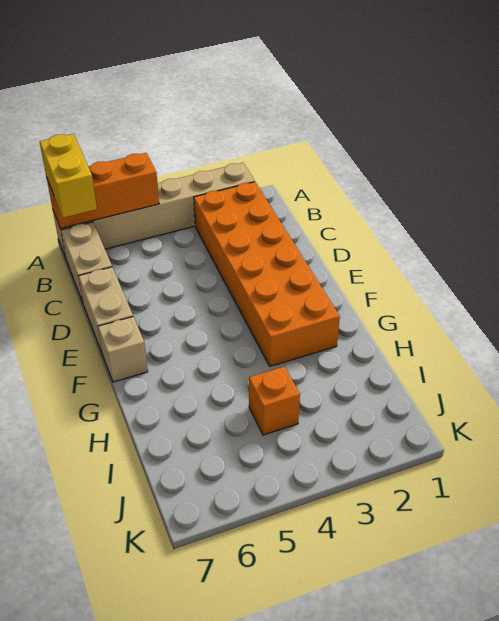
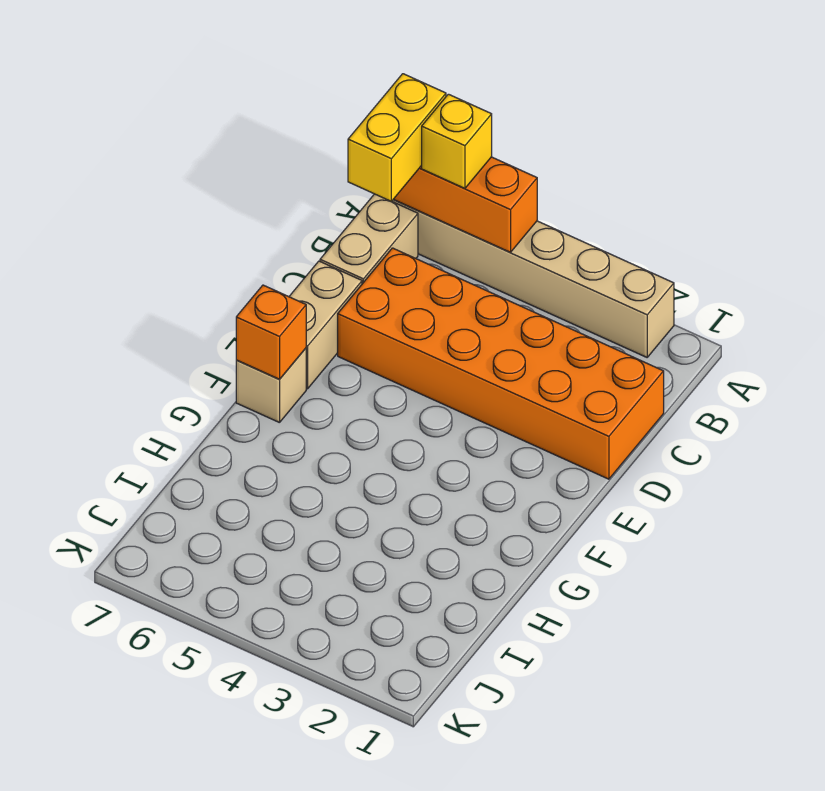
none -> yellow brick A6 level 3
orange brick B2:G3 level 1 -> orange brick C1:D6 level 1
orange brick I4 level 1 -> orange brick F7 level 2

